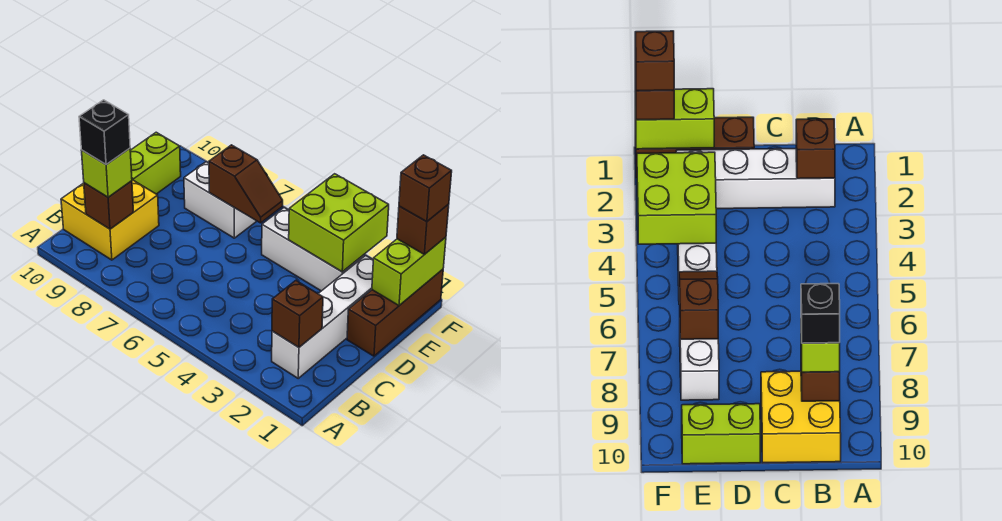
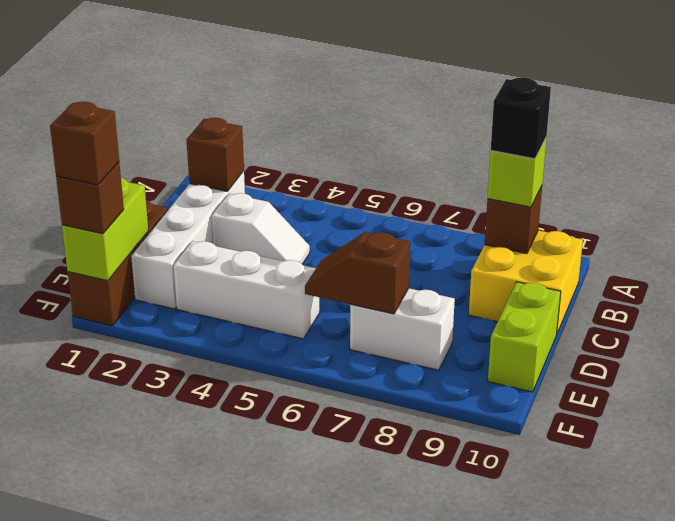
none -> white slope C3:C4 level 1 top 3
lime brick E3:F4 level 2 -> none

